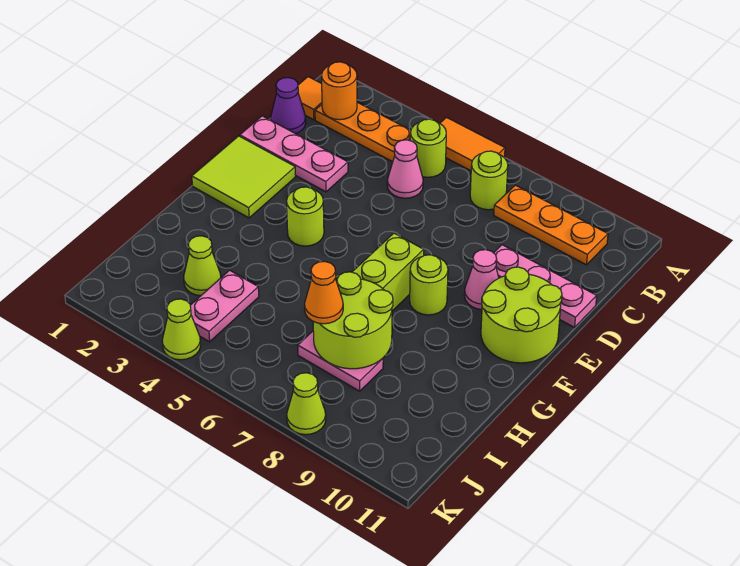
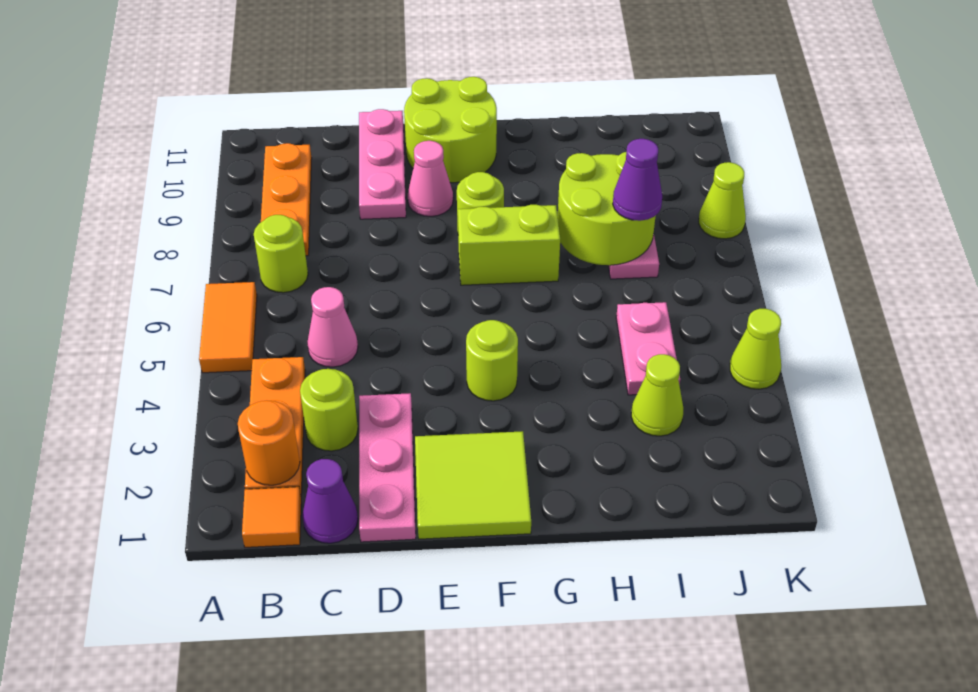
lime round brick B5 level 1 -> lime round brick C3 level 1
pink plate I4:J4 level 1 -> pink plate I4:I5 level 1
orange cone I7 level 3 -> purple cone I7 level 3

